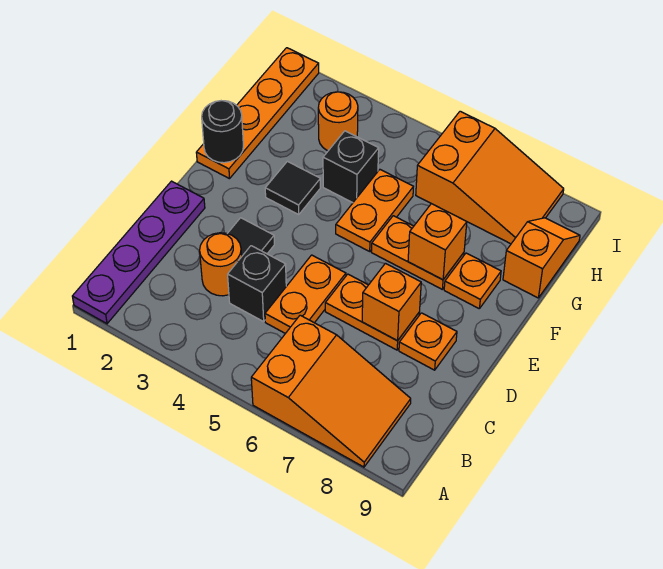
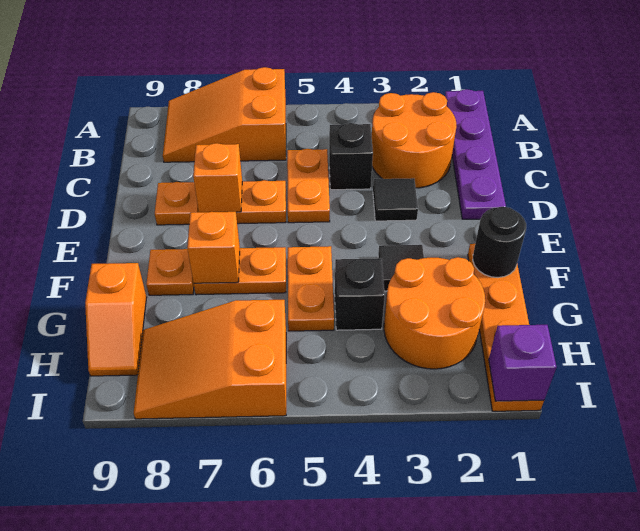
orange round brick C3 level 1 -> orange round brick B2:C3 level 1
orange round brick H3 level 1 -> orange round brick G2:H3 level 1
none -> purple brick I1 level 2

